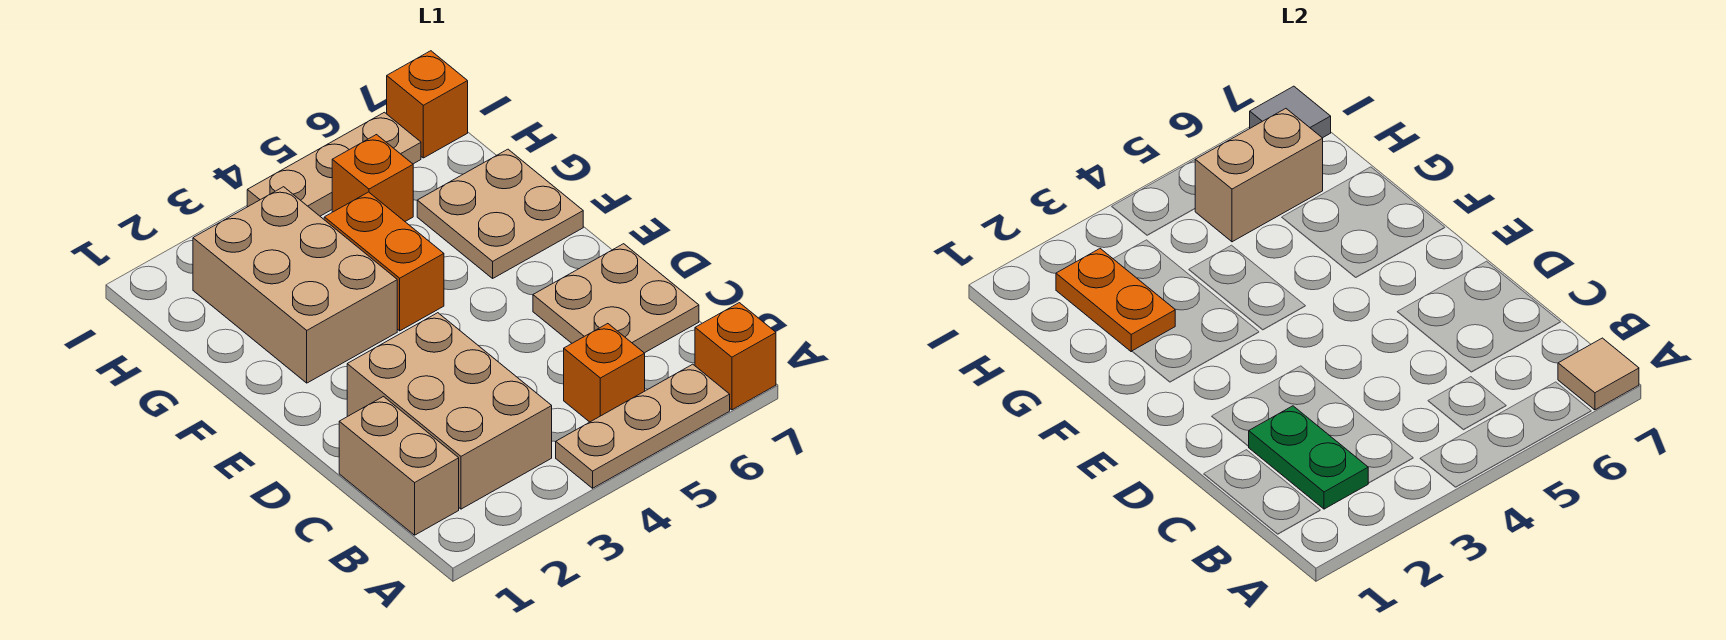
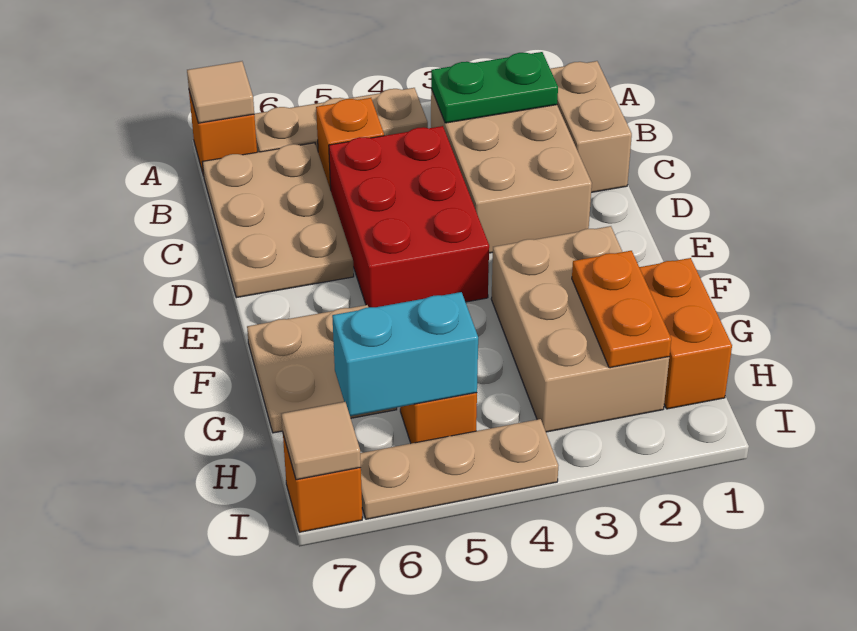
green plate B2:C2 level 2 -> green plate B2:B3 level 2
none -> red brick C4:E5 level 1
tan plate C6:D7 level 1 -> tan plate B6:D7 level 1
orange brick F4:G4 level 1 -> orange brick G1:H1 level 1
tan brick H5:H6 level 2 -> cyan brick H5:H6 level 2
grey tile I7 level 2 -> tan tile I7 level 2

